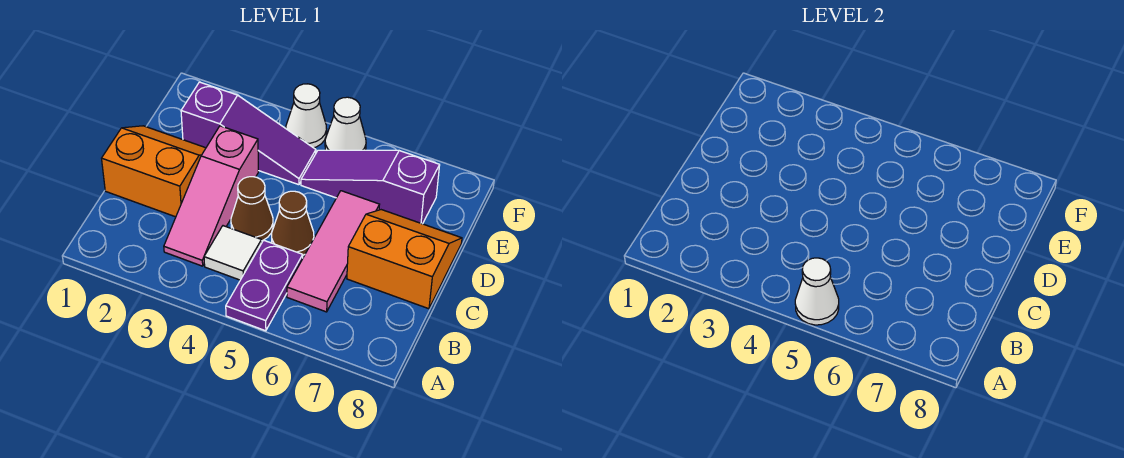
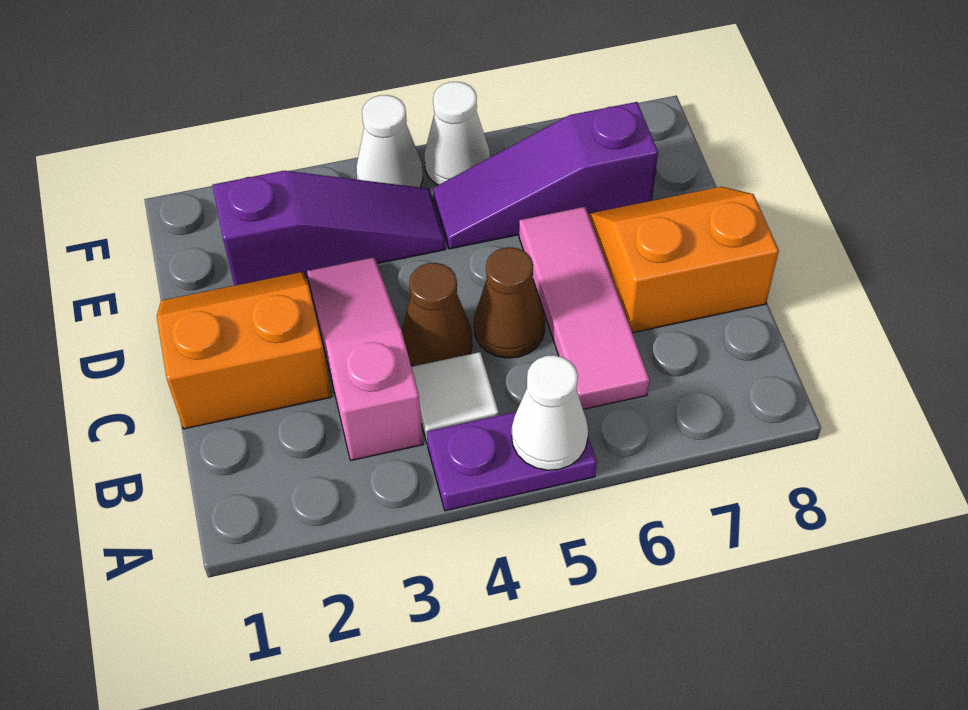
purple plate A5:B5 level 1 -> purple plate A4:A5 level 1
pink slope B3:D3 level 1 top D -> pink slope B3:D3 level 1 top B

